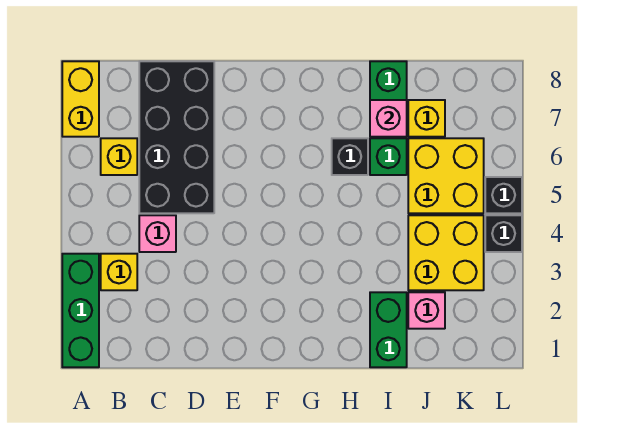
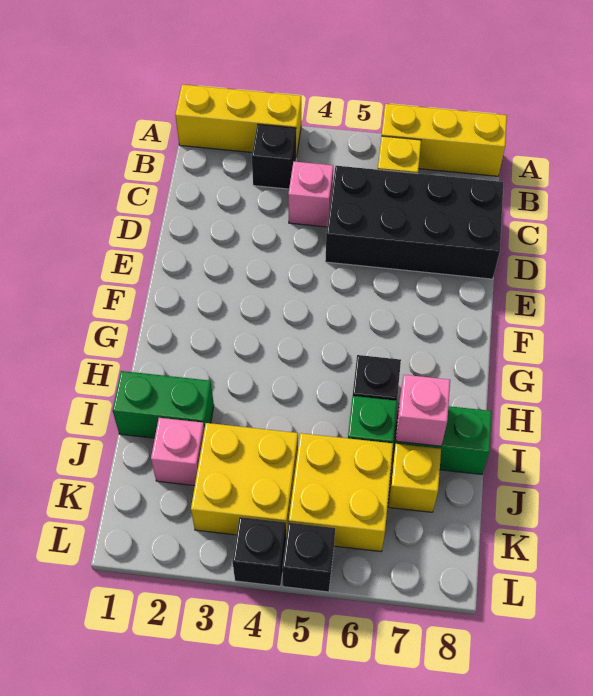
green brick A1:A3 level 1 -> yellow brick A1:A3 level 1
yellow brick A7:A8 level 1 -> yellow brick A6:A8 level 1
yellow brick B3 level 1 -> black brick B3 level 1

